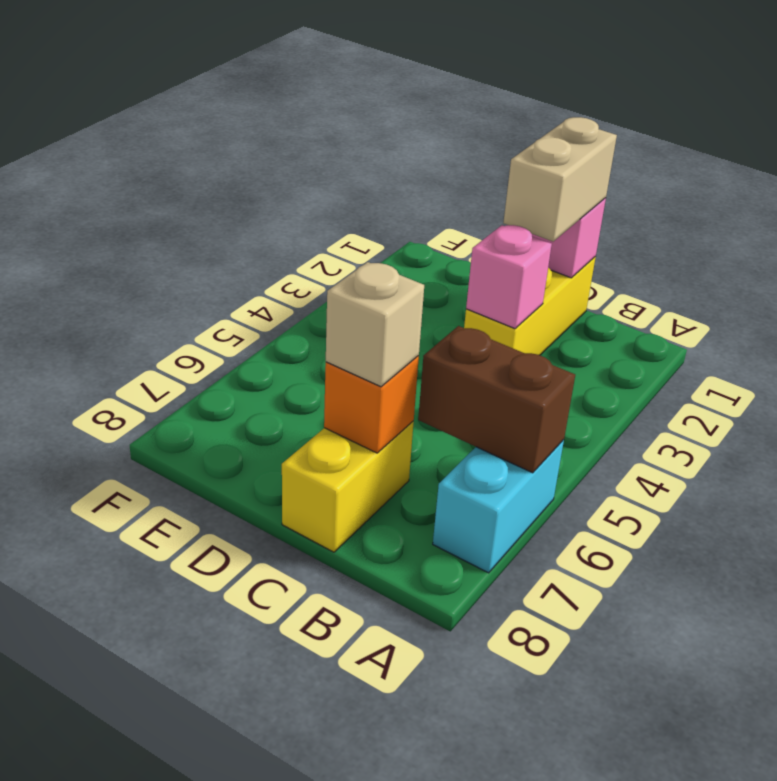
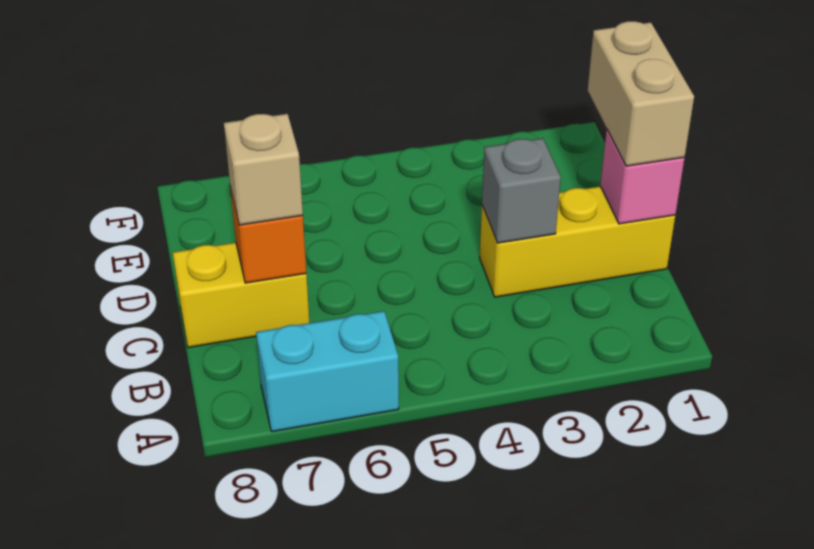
brown brick A6:B6 level 2 -> none
tan brick C1:C2 level 3 -> tan brick C1:D1 level 3
pink brick C3 level 2 -> grey brick C3 level 2

